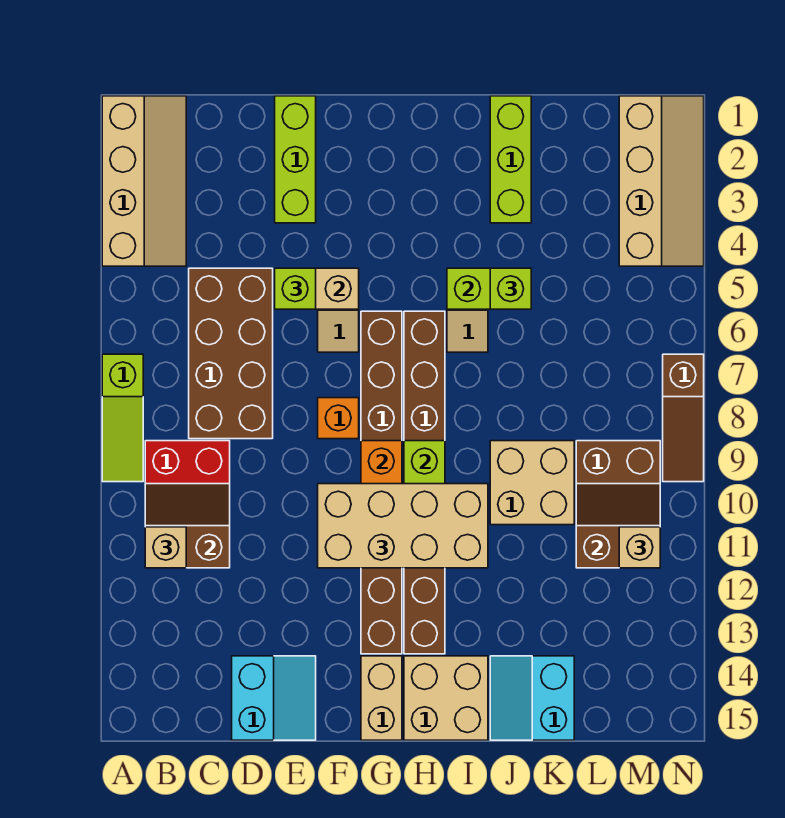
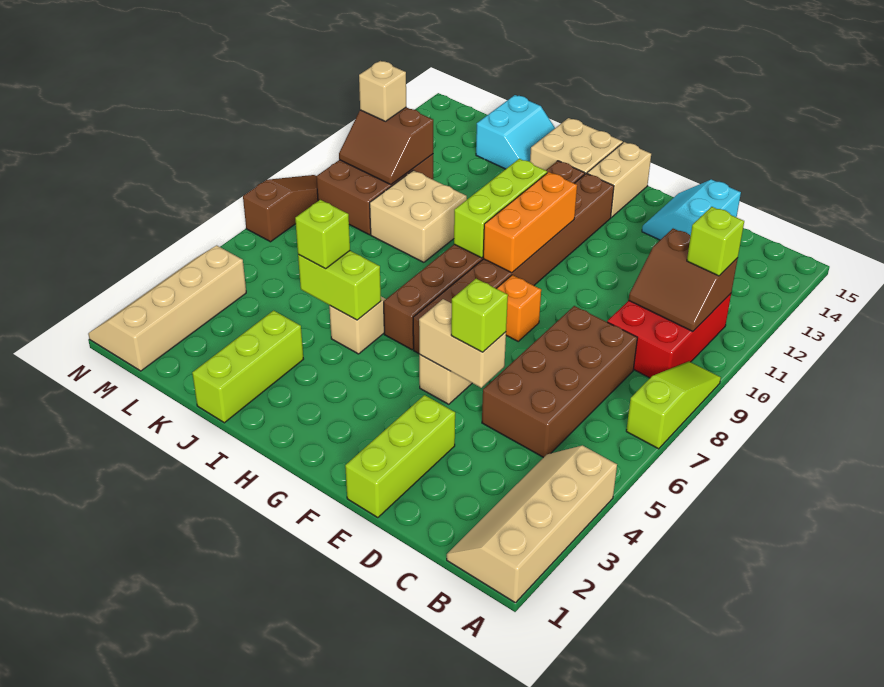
tan brick B11 level 3 -> lime brick B11 level 3
tan brick F10:I11 level 3 -> none

